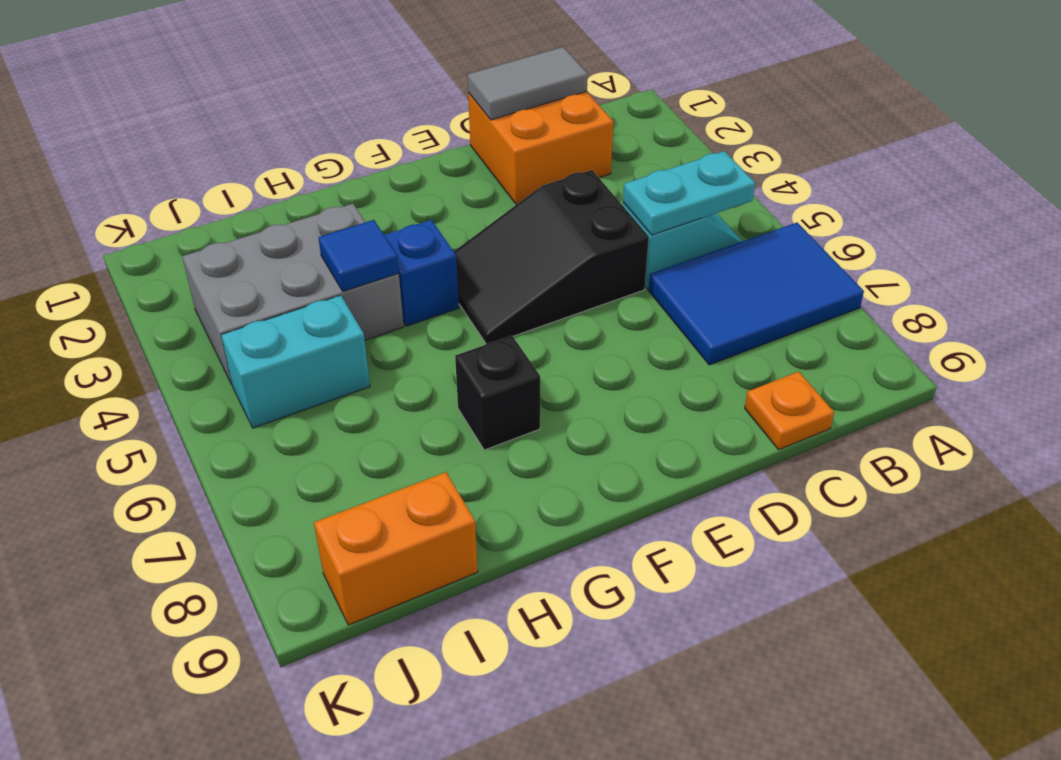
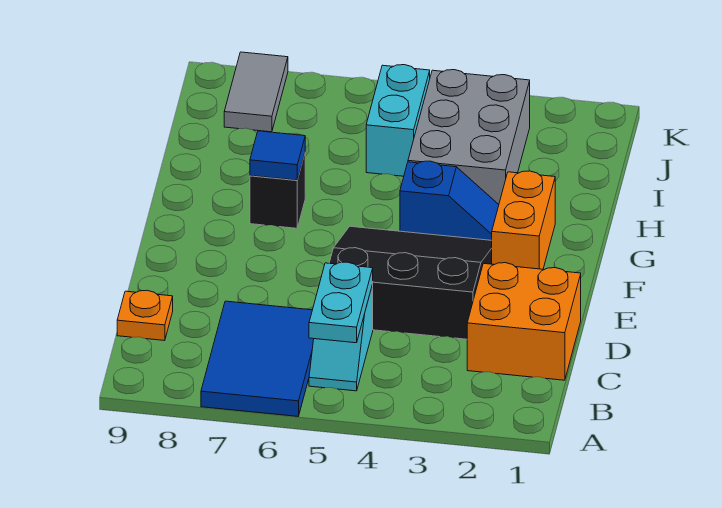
grey tile C1:D1 level 2 -> grey tile J8:K8 level 1
black slope D4:F5 level 1 top D -> black slope D3:F5 level 1 top D
blue tile H4 level 2 -> blue tile G7 level 2
orange brick I9:J9 level 1 -> orange brick F2:G2 level 1

